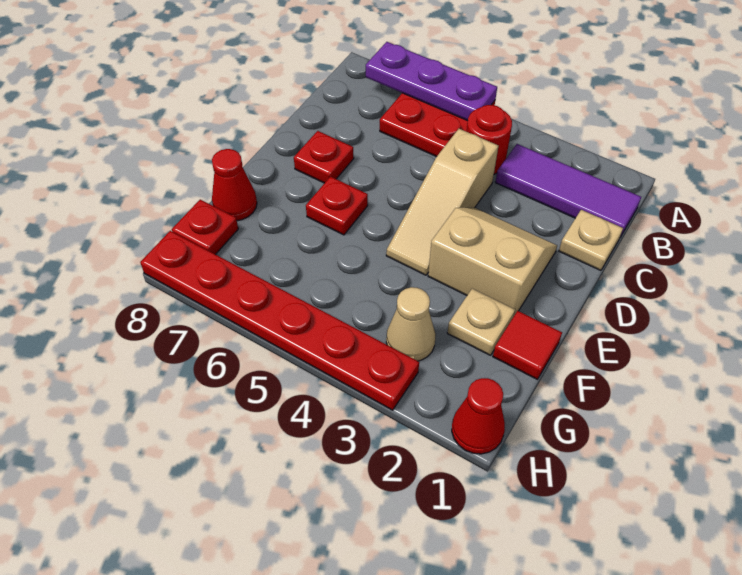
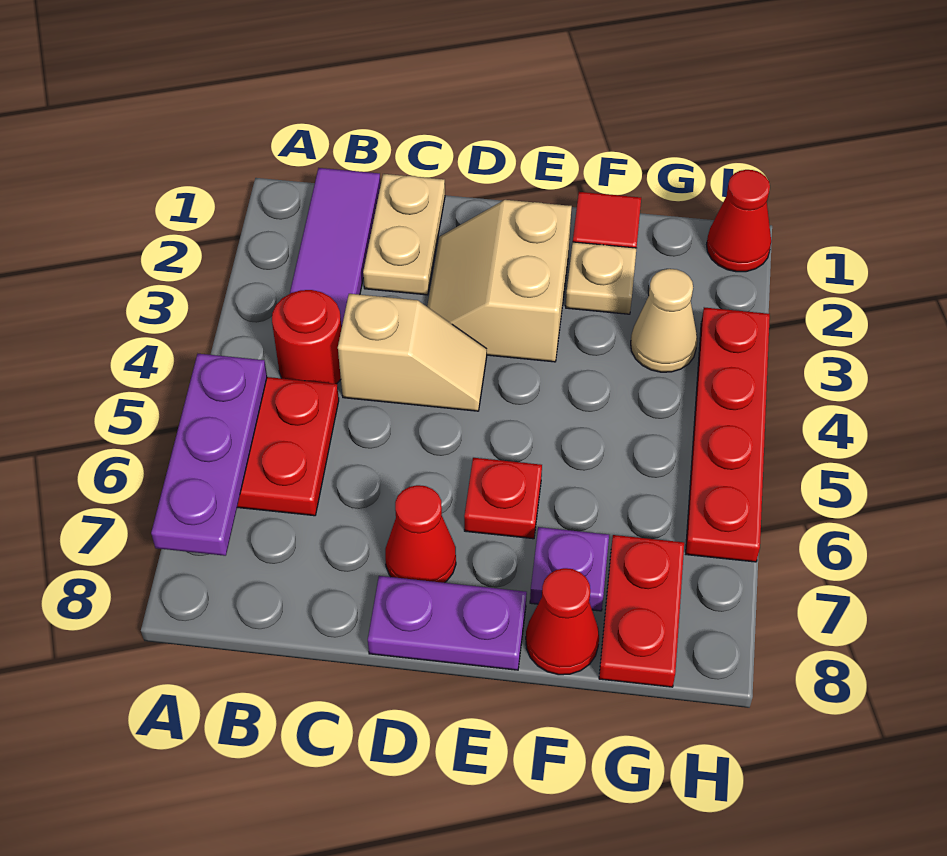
tan plate C1 level 1 -> tan plate C1:C2 level 1
tan slope C4:E4 level 1 top C -> tan slope C4:D4 level 1 top C
red plate D7 level 1 -> red cone D7 level 1
none -> purple plate D8:E8 level 1
none -> purple plate F7 level 1
red plate G8 level 1 -> red plate G7:G8 level 1
red plate H3:H8 level 1 -> red plate H3:H6 level 1

